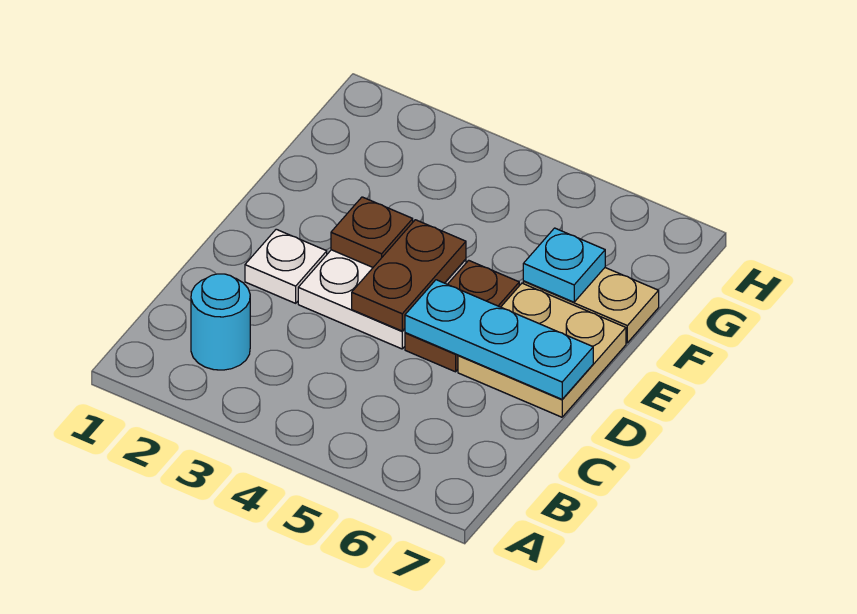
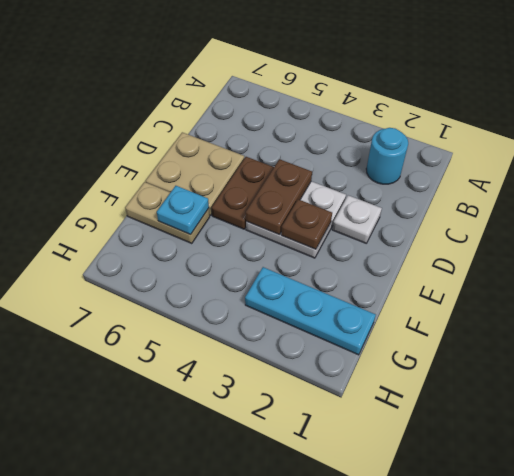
cyan plate D5:D7 level 2 -> cyan plate G1:G3 level 1

